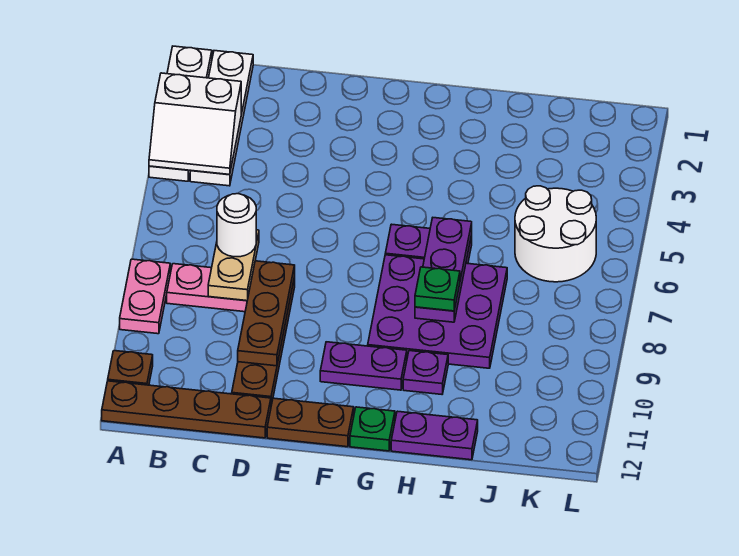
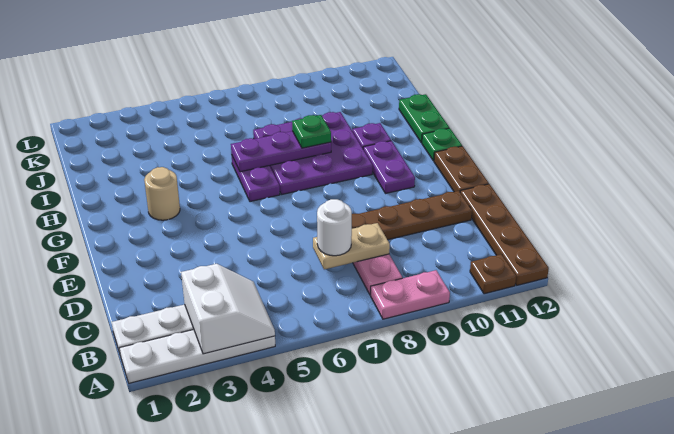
brown plate D8:D10 level 2 -> none
none -> tan round brick G3 level 1
purple plate H12:I12 level 1 -> green plate H12:I12 level 1
white round brick J5:K6 level 1 -> none

